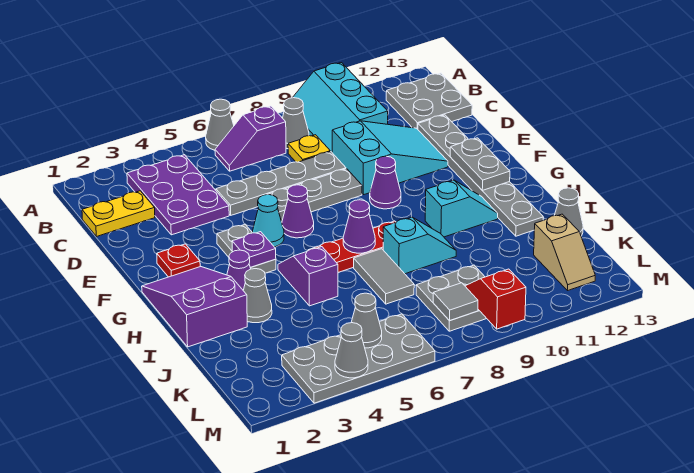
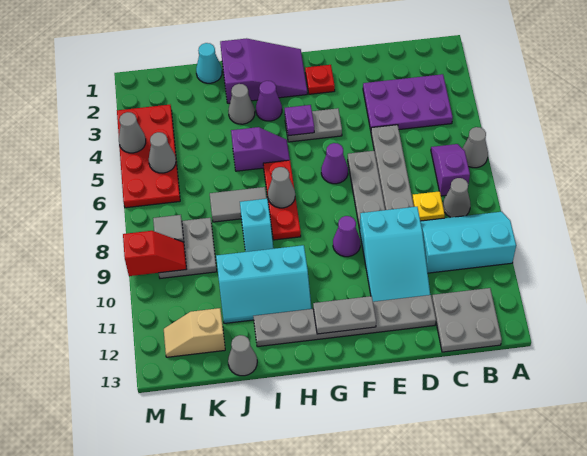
yellow plate C1:C2 level 1 -> none
cyan cone F5 level 1 -> cyan cone J1 level 1
purple cone H7 level 2 -> grey cone H7 level 2
cyan slope H10:H11 level 1 top 10 -> cyan slope H10:J11 level 1 top 10
grey plate L3:M6 level 1 -> red plate L3:M6 level 1

